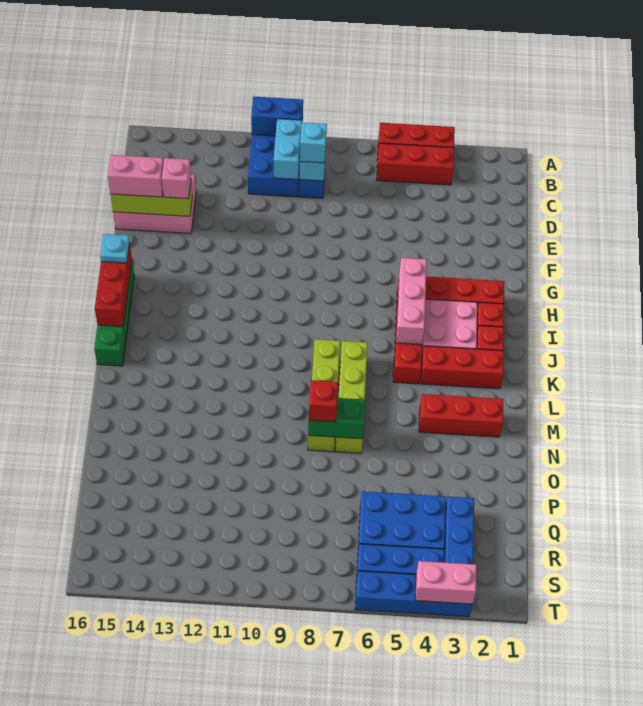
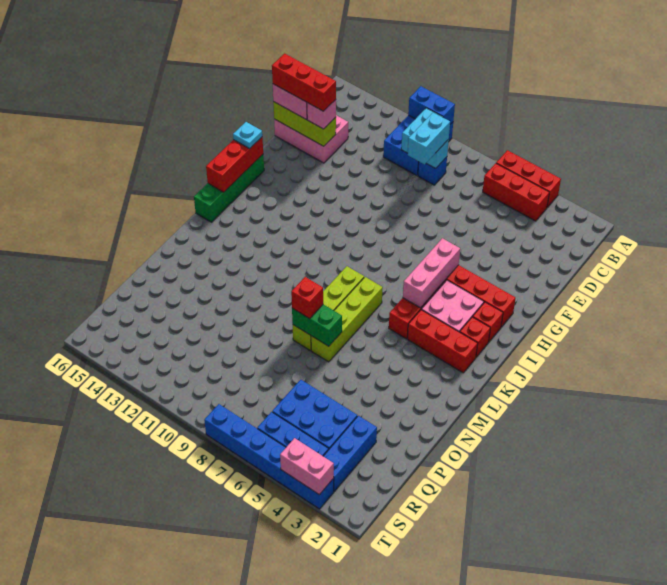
cyan brick C9 level 3 -> cyan brick C9:D9 level 3
red brick M2:M4 level 1 -> red brick E14:E16 level 4
blue brick T3:T6 level 1 -> blue brick T3:T8 level 1

